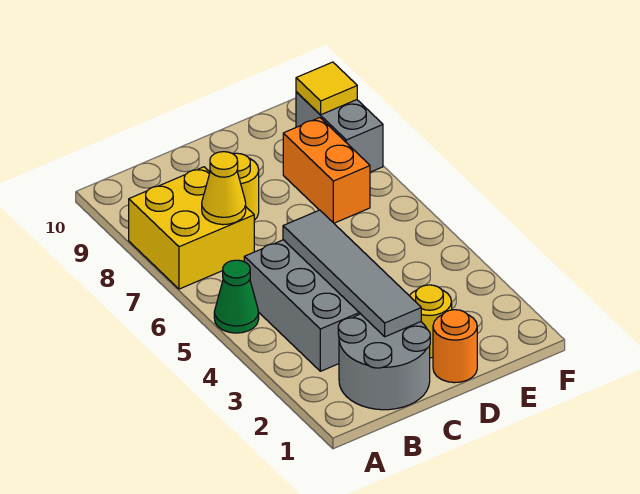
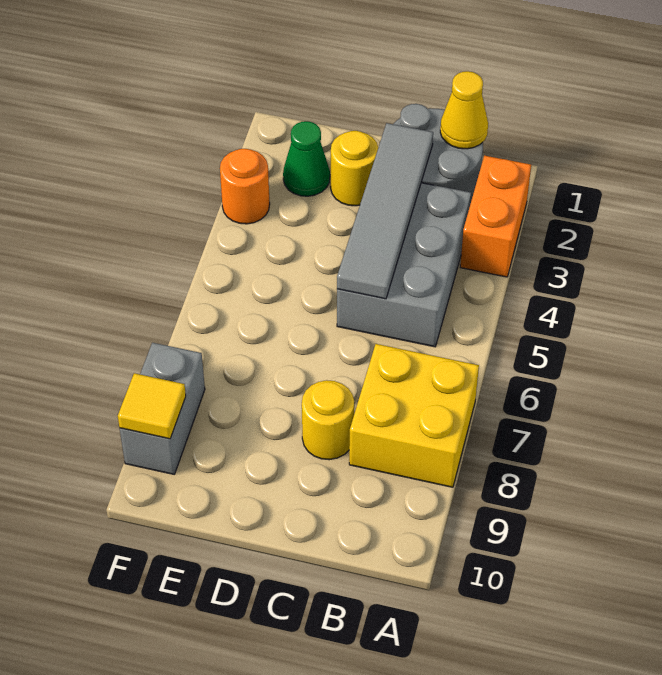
green cone A5 level 1 -> green cone E2 level 1
yellow cone B7 level 2 -> yellow cone B1 level 2
orange round brick D1 level 1 -> orange round brick F3 level 1
orange brick E7:E8 level 1 -> orange brick A2:A3 level 1

